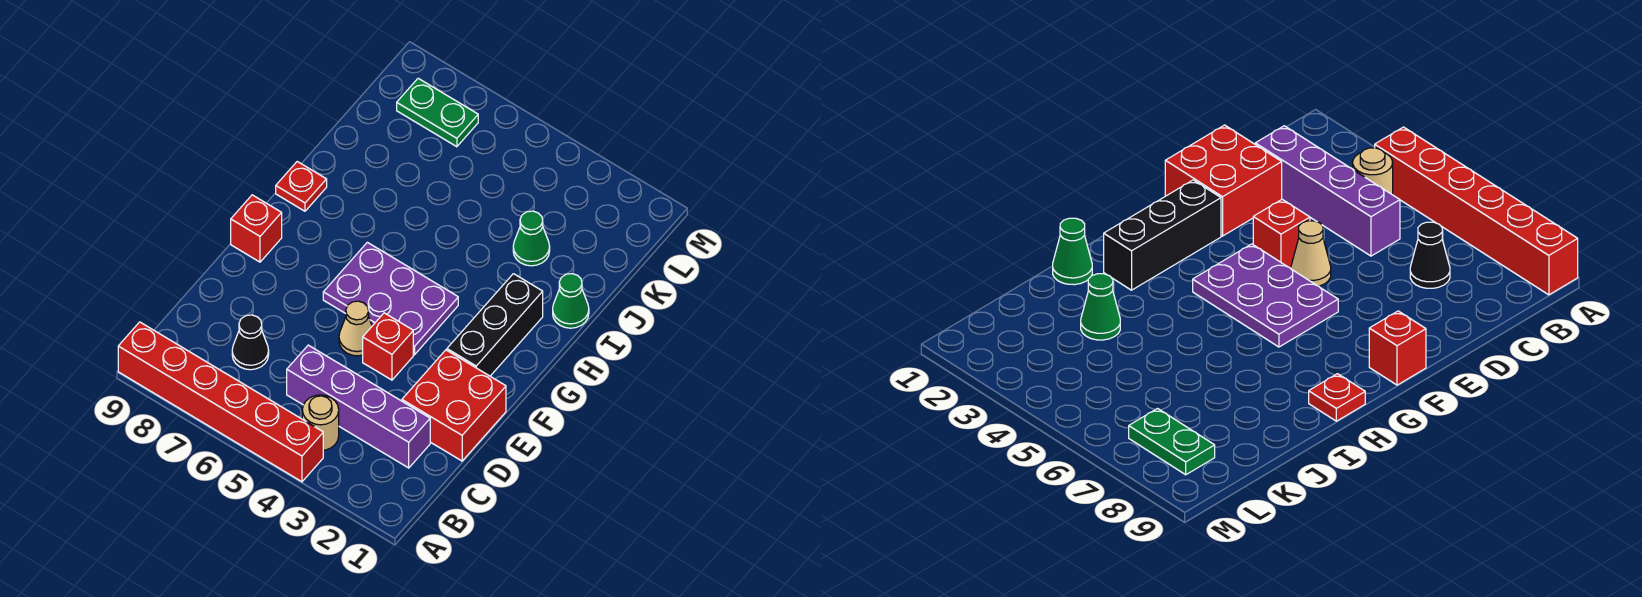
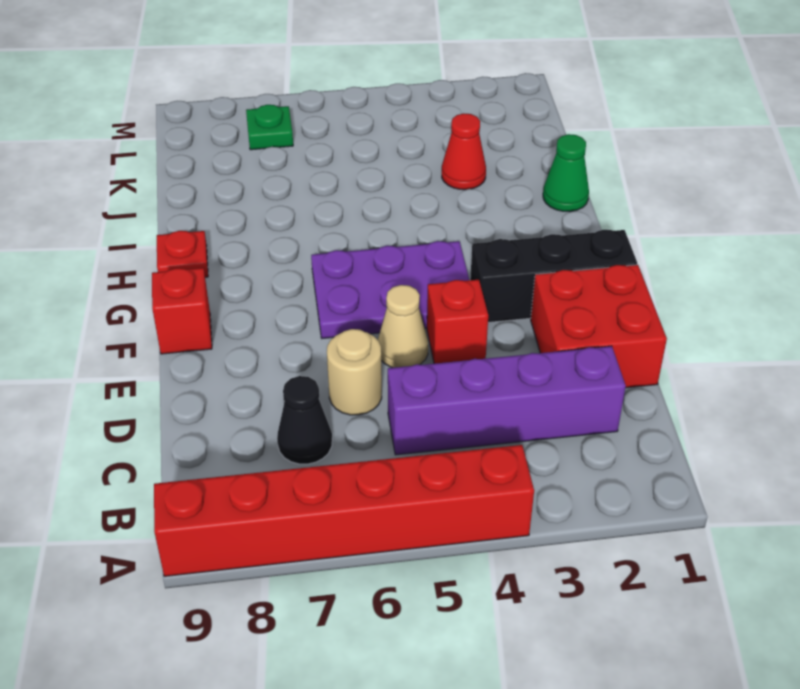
tan round brick B4 level 1 -> tan round brick D6 level 1
black brick F2:H2 level 1 -> black brick F1:F3 level 1
green cone J3 level 1 -> red cone J3 level 1
green plate L7:L8 level 1 -> green plate L7 level 1

